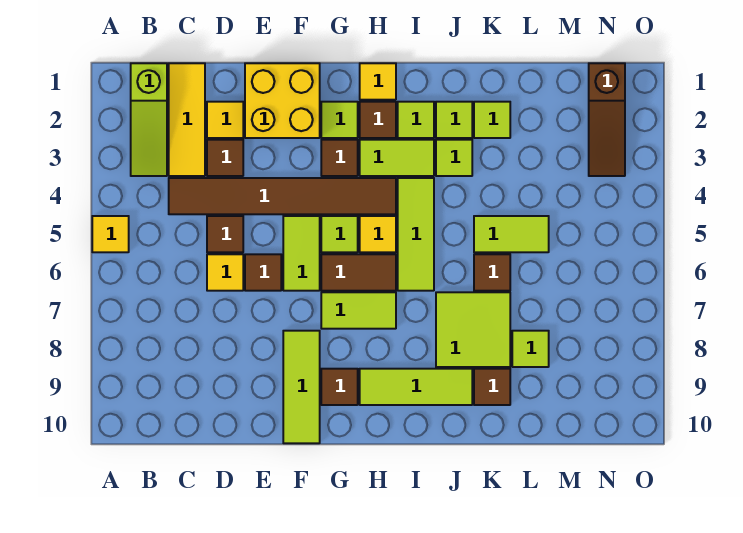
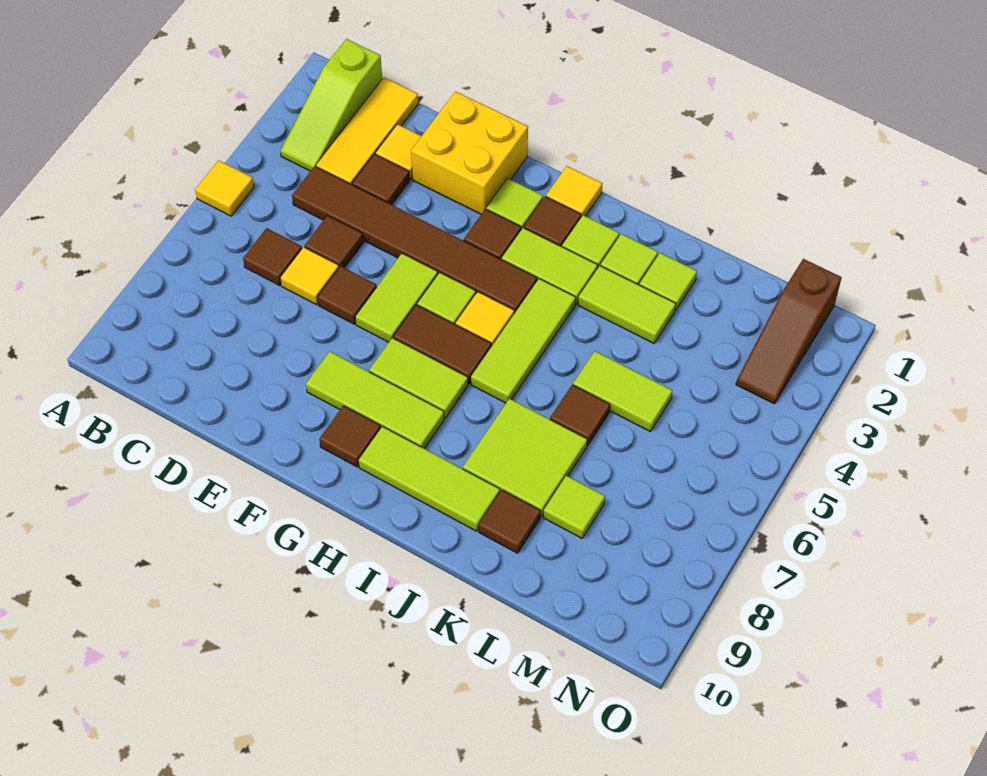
none -> brown tile C6 level 1
lime tile F8:F10 level 1 -> lime tile F8:H8 level 1
lime tile J3 level 1 -> lime tile J3:K3 level 1

